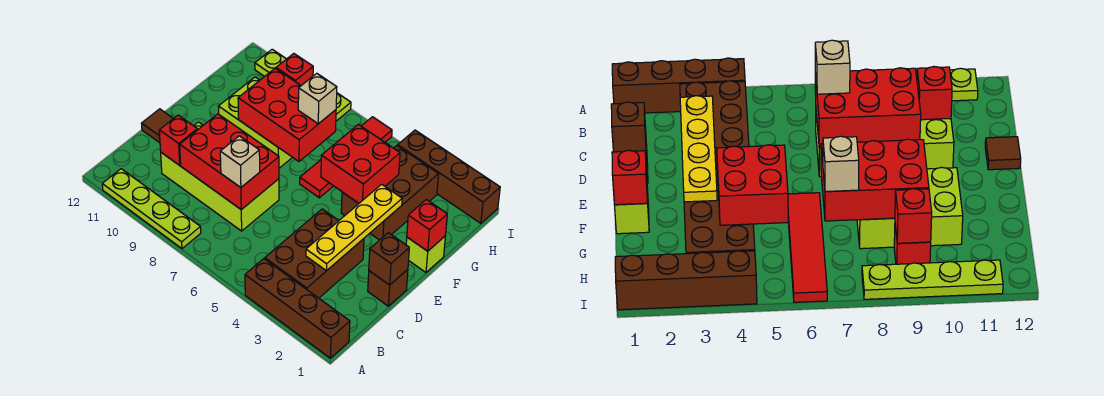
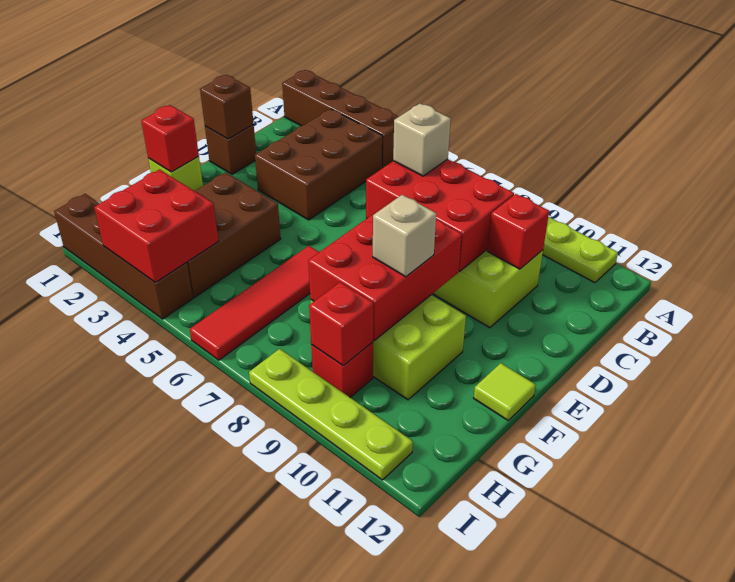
yellow plate C3:F3 level 2 -> none
brown tile D12 level 1 -> none
red brick F4:G5 level 2 -> red brick H3:I4 level 2
red brick F7:G9 level 2 -> red brick E8:G9 level 2
none -> lime tile F12 level 1
tan brick G7 level 3 -> tan brick F9 level 3

